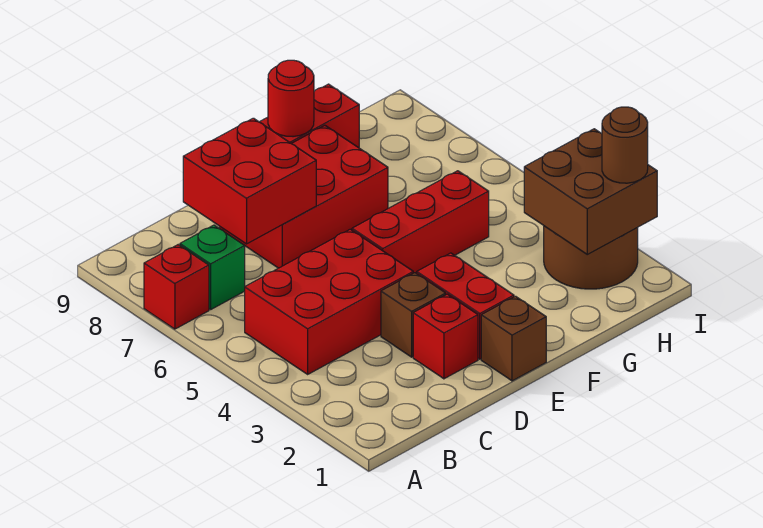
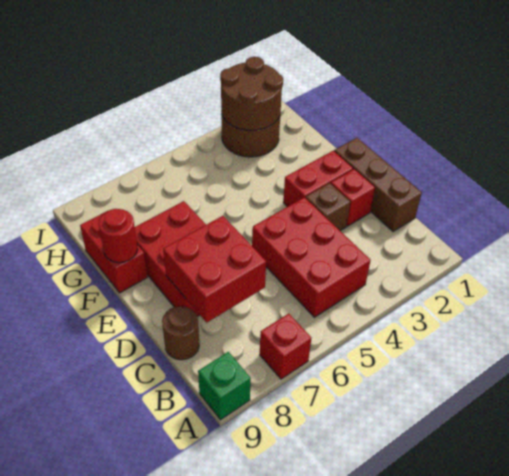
green brick B7 level 1 -> green brick A9 level 1
brown brick E1 level 1 -> brown brick C1:E1 level 1
red brick E5:G5 level 1 -> none
brown brick H2:I3 level 2 -> brown round brick H2:I3 level 2
brown round brick I2 level 3 -> brown round brick C9 level 1

